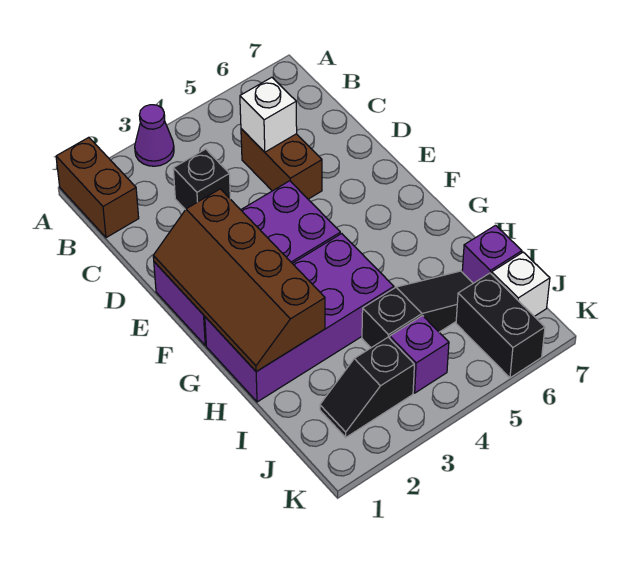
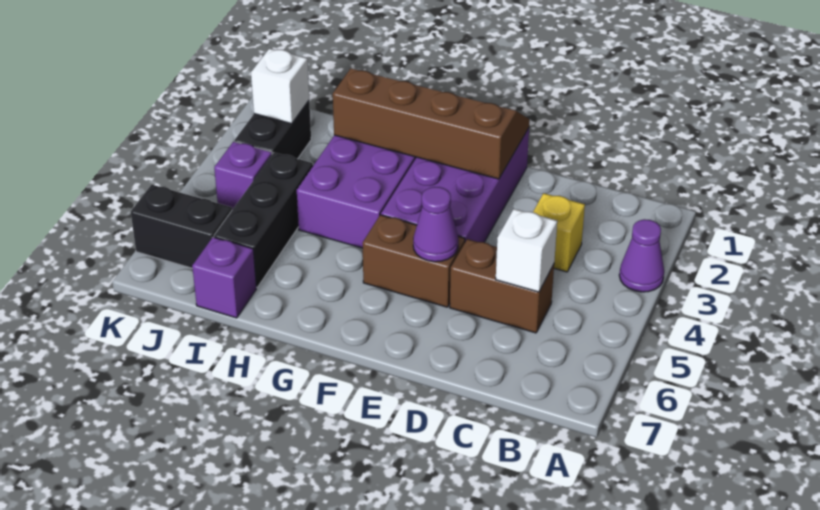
brown brick A1:B1 level 1 -> brown brick E5:F5 level 1
black brick C3 level 1 -> yellow brick C3 level 1
none -> purple cone E5 level 2
black slope I4:I6 level 1 top 4 -> black brick I4:I6 level 1
black slope J2:J3 level 1 top 3 -> black brick J2:J3 level 1
white brick J7 level 1 -> white brick J2 level 2

